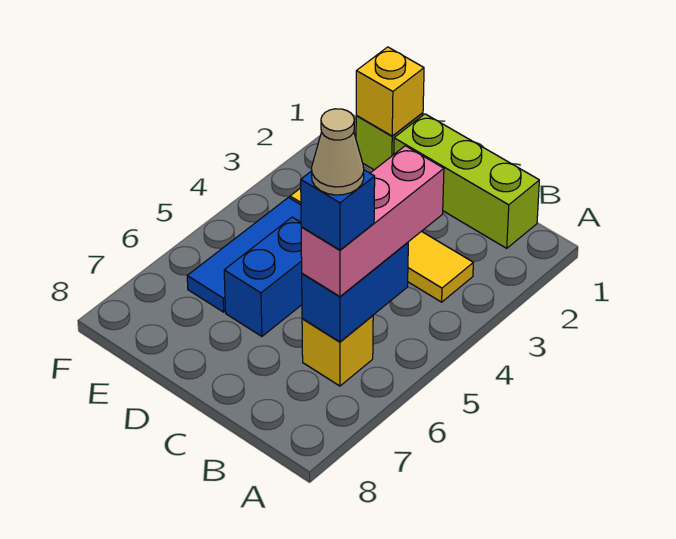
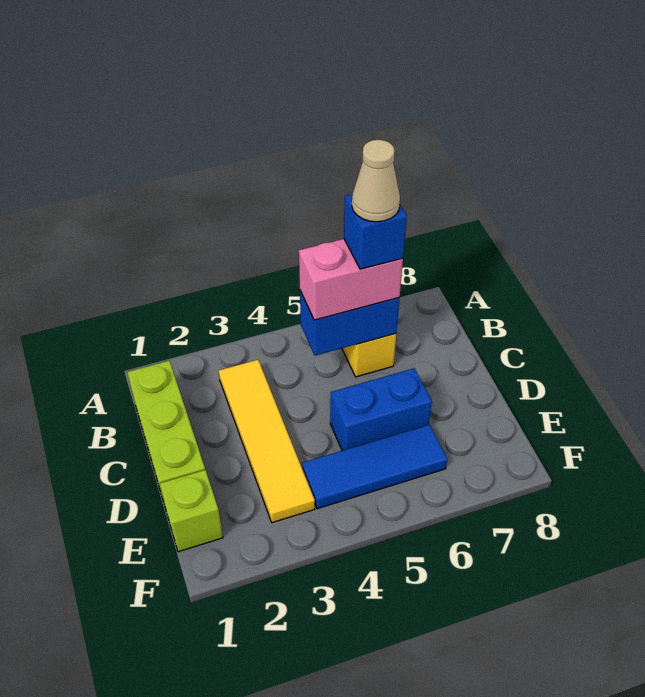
pink brick B4:B6 level 3 -> pink brick B5:B6 level 3
yellow brick E1 level 2 -> none

